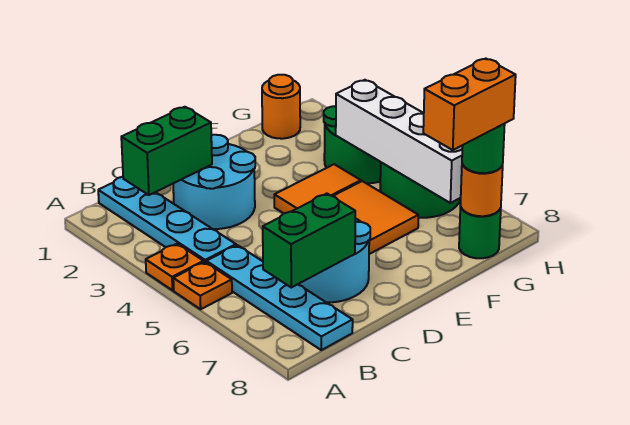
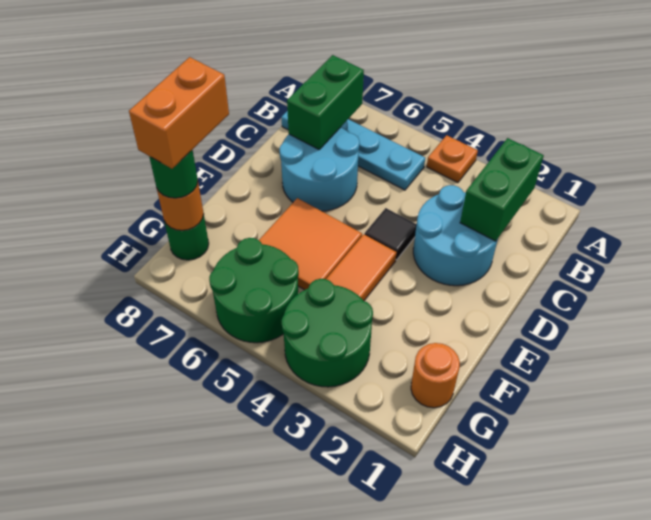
orange plate A5 level 1 -> none
cyan plate B1:B4 level 1 -> none
none -> black tile D4 level 1
white brick G4:G7 level 2 -> none

